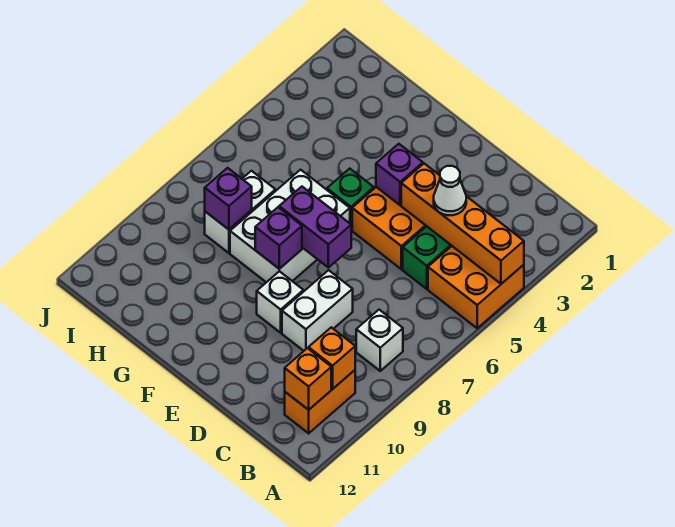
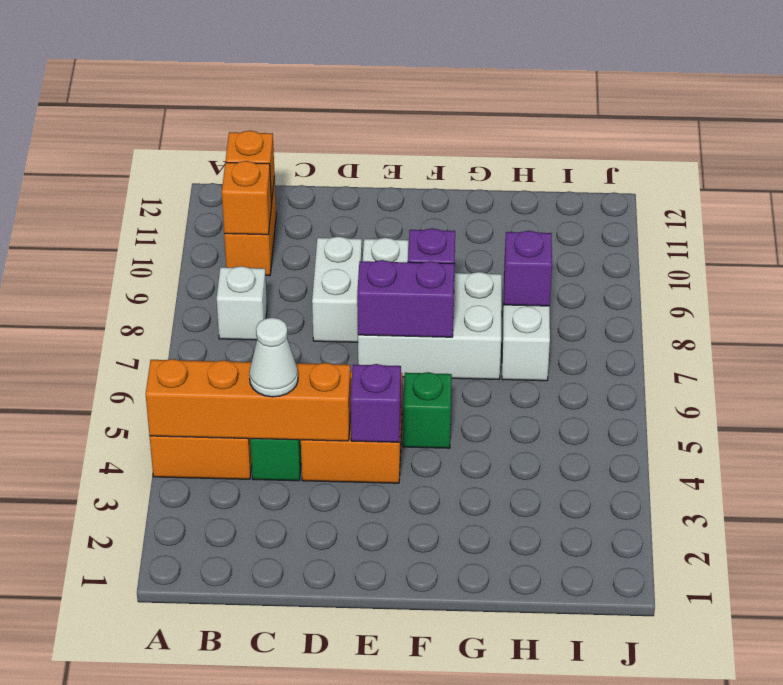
white brick F6:G8 level 1 -> white brick E7:G8 level 1

